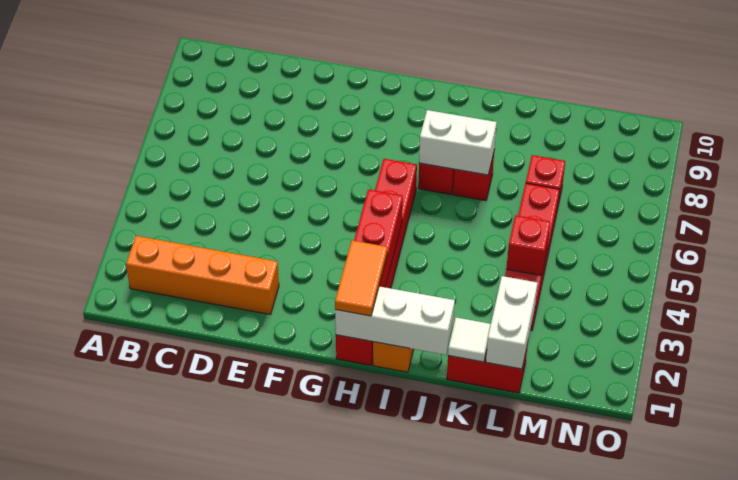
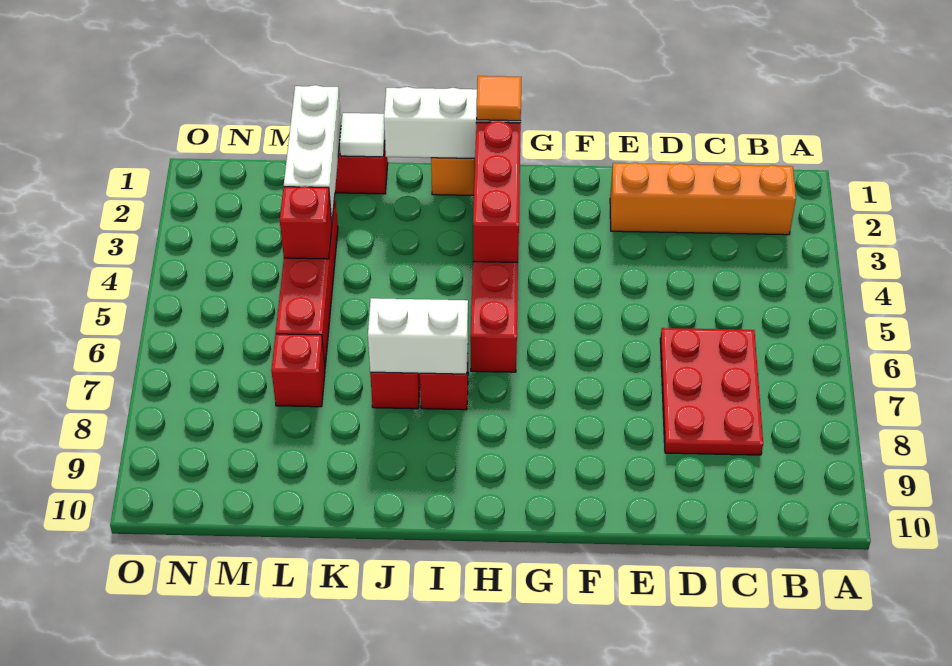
none -> red plate C6:D8 level 1
orange tile H1:H2 level 3 -> orange tile H1 level 3
white brick L1:L2 level 2 -> white brick L1:L3 level 2

